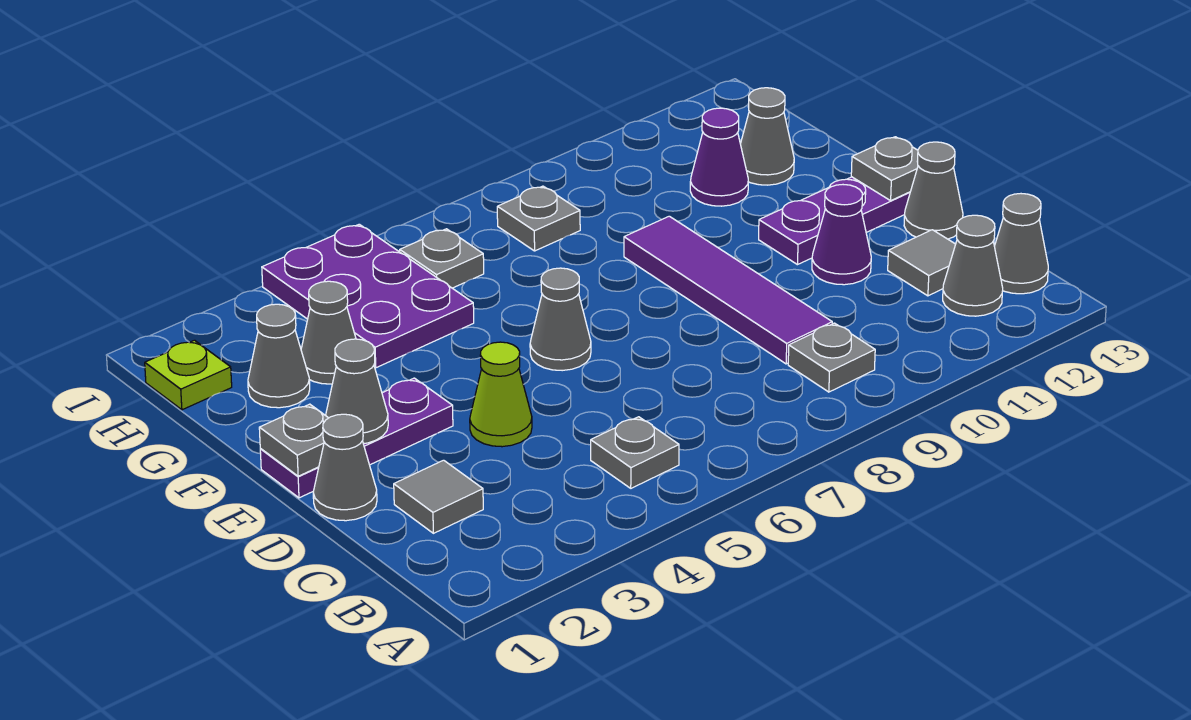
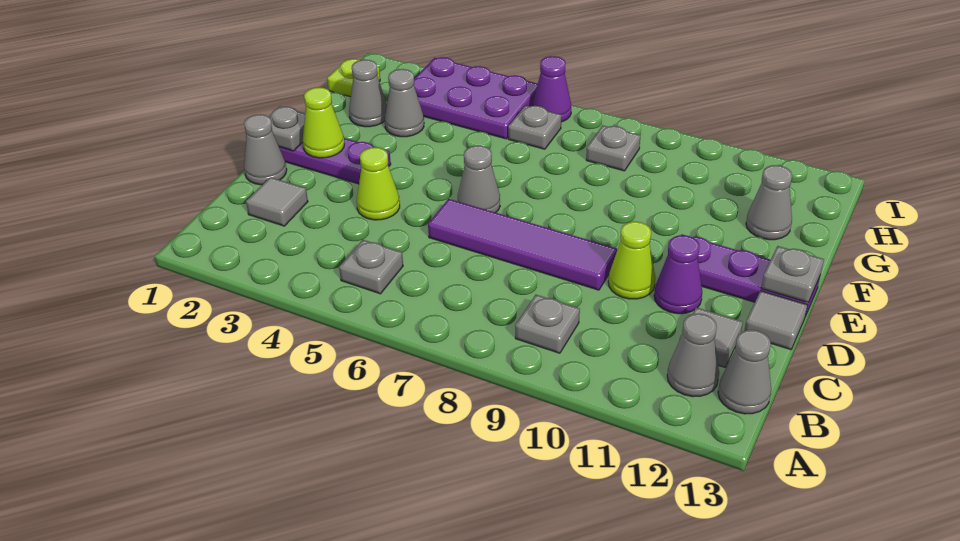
purple tile C9:F9 level 1 -> purple tile D6:D9 level 1
none -> lime cone D10 level 1
grey cone D13 level 1 -> grey tile D13 level 1
grey cone E2 level 2 -> lime cone E2 level 2
purple plate G4:I5 level 1 -> purple plate H3:I5 level 1
purple cone G11 level 1 -> purple cone I6 level 1

